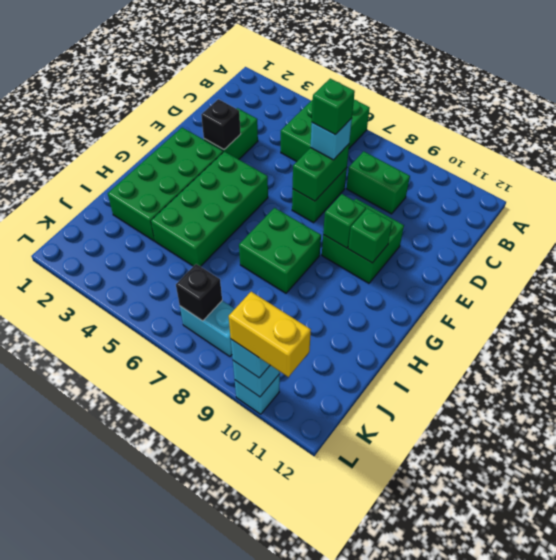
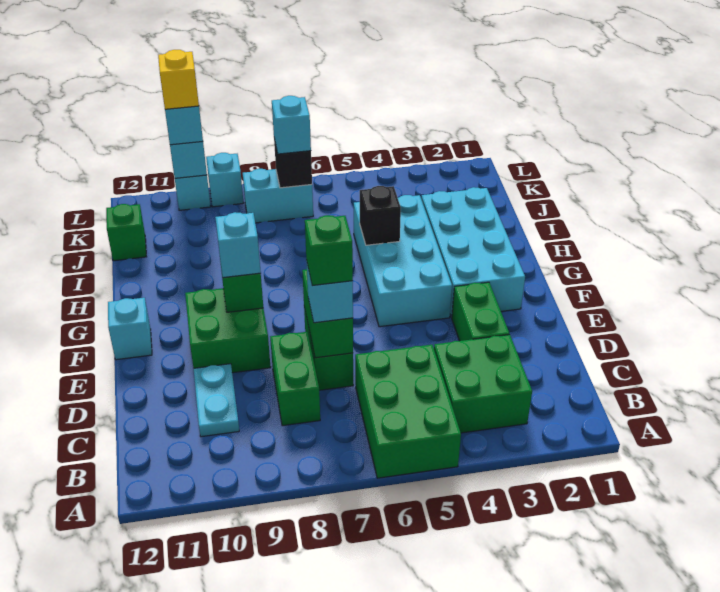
green brick C8:C9 level 1 -> green brick C8:D8 level 1
none -> cyan plate C10:D10 level 1
black brick E3 level 2 -> black brick H5 level 2
green brick F2:I3 level 1 -> cyan brick F2:I3 level 1
green brick F4:I5 level 1 -> cyan brick F4:I5 level 1
none -> cyan brick F9 level 3
green brick F10 level 2 -> green brick J12 level 1
none -> cyan brick F12 level 1
green brick G7:H8 level 1 -> green brick B3:C4 level 1
none -> cyan brick K7 level 3
none -> cyan brick L9 level 1
yellow brick L10:L11 level 4 -> yellow brick L10 level 4

